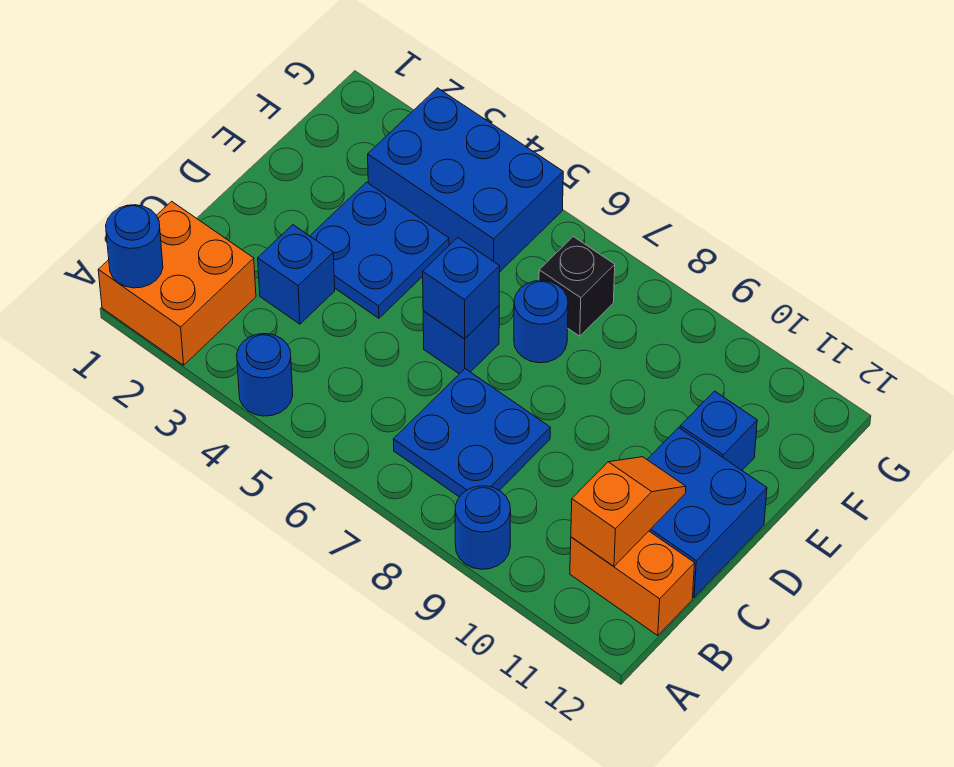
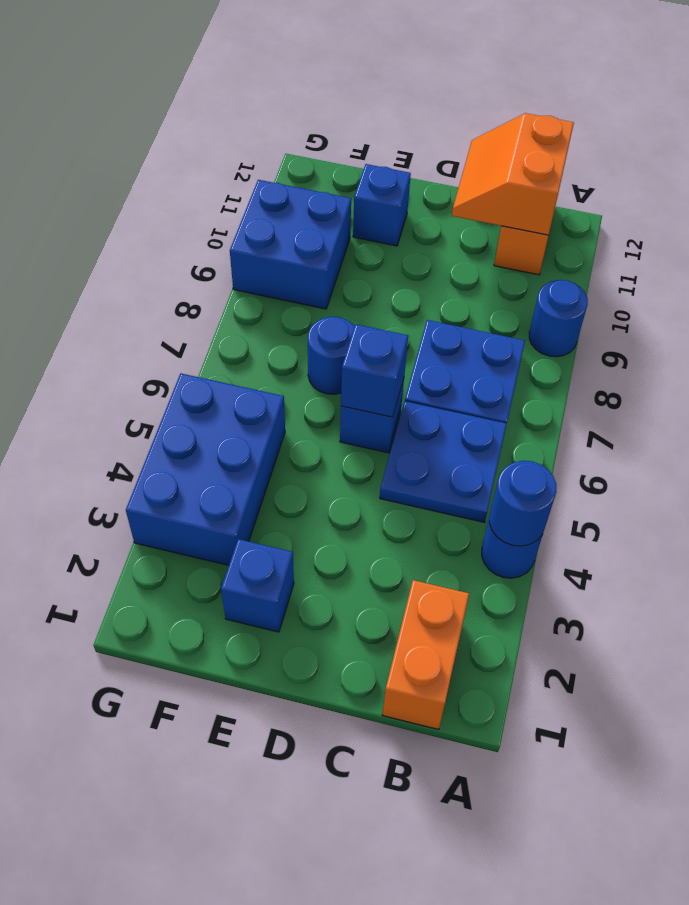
orange brick A1:B2 level 1 -> orange brick B1:B2 level 1
blue round brick A1 level 2 -> blue round brick A4 level 2
orange slope B11:C11 level 2 top B -> orange slope B11:C12 level 2 top B
blue brick C3 level 1 -> blue brick E2 level 1
blue brick C11:D12 level 1 -> blue brick F9:G10 level 1
blue plate D3:E4 level 1 -> blue plate B5:C6 level 1
black brick F7 level 1 -> none

